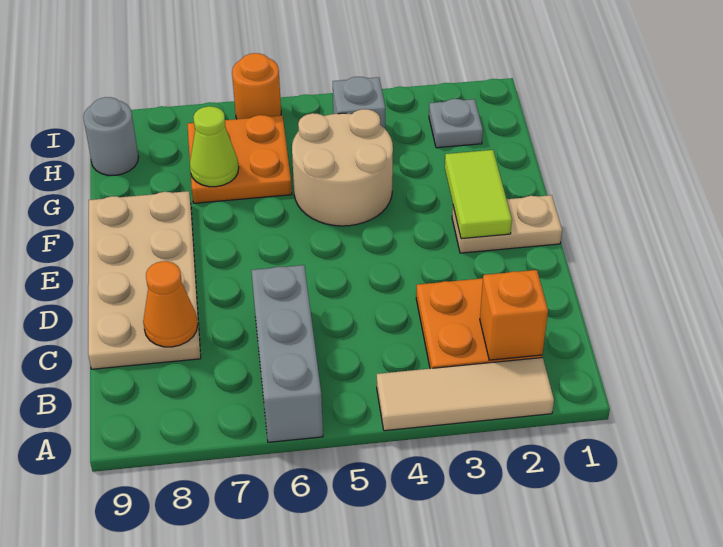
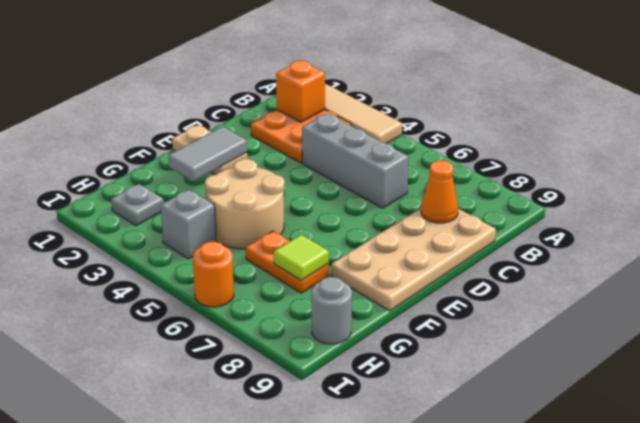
grey brick A6:C6 level 1 -> grey brick C4:C6 level 1
lime tile E2:F2 level 2 -> grey tile E2:F2 level 2
orange plate G6:H7 level 1 -> orange plate G6:G7 level 1
lime cone G7 level 2 -> lime tile G7 level 2

